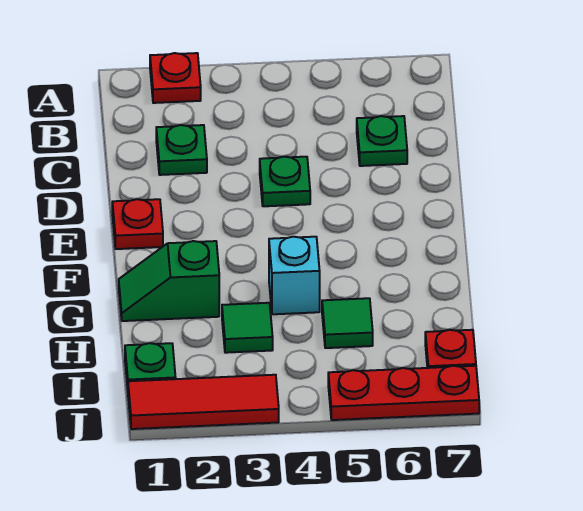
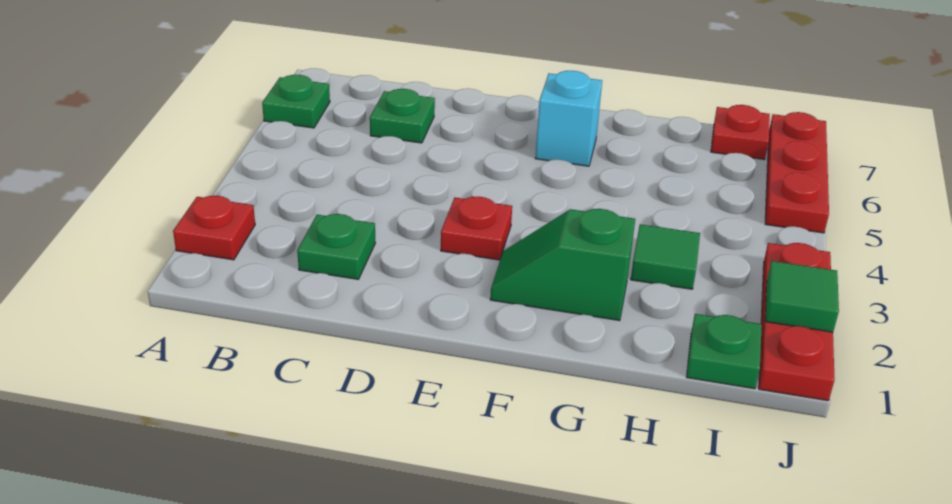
green plate D4 level 1 -> green plate A6 level 1
red plate E1 level 1 -> red plate E3 level 1
green slope G1:G2 level 1 top 2 -> green slope F2:G2 level 1 top G
cyan brick G4 level 1 -> cyan brick F6 level 1
green tile H5 level 1 -> green tile J2 level 2
red tile J1:J3 level 1 -> red plate J1:J3 level 1

